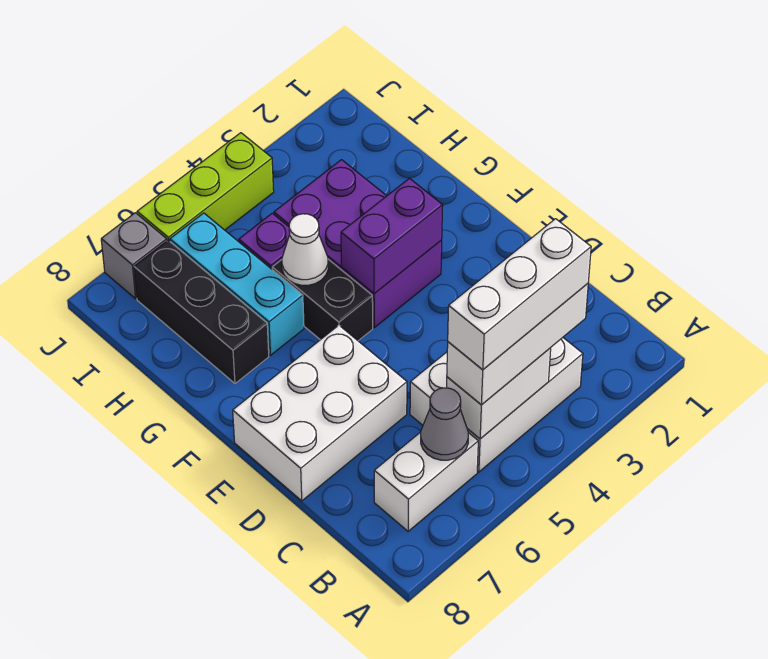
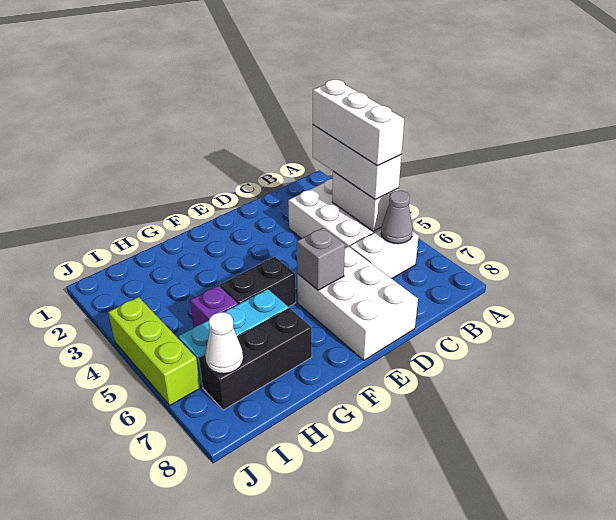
white brick B6:B7 level 1 -> white brick B6:C6 level 1
purple brick F3:H4 level 1 -> none
purple brick F3:F4 level 2 -> none
white cone G5 level 2 -> white cone I7 level 2
grey brick J7 level 1 -> grey brick E6 level 2

